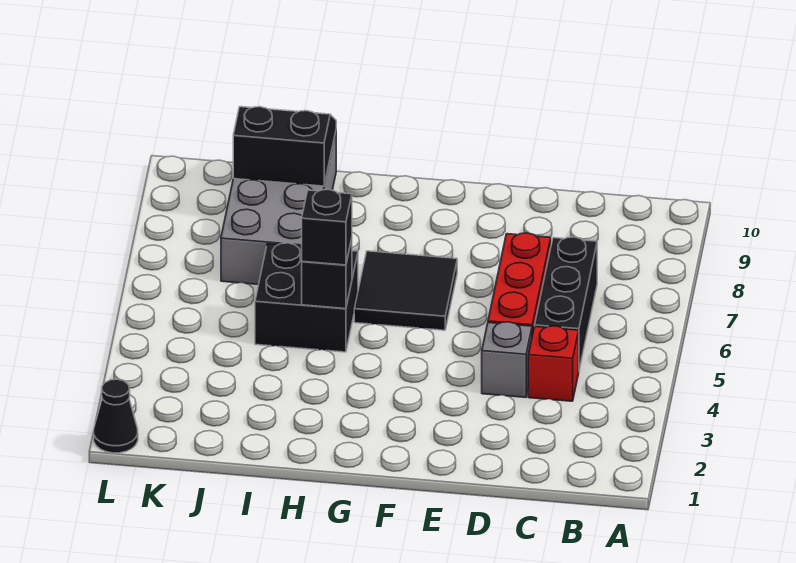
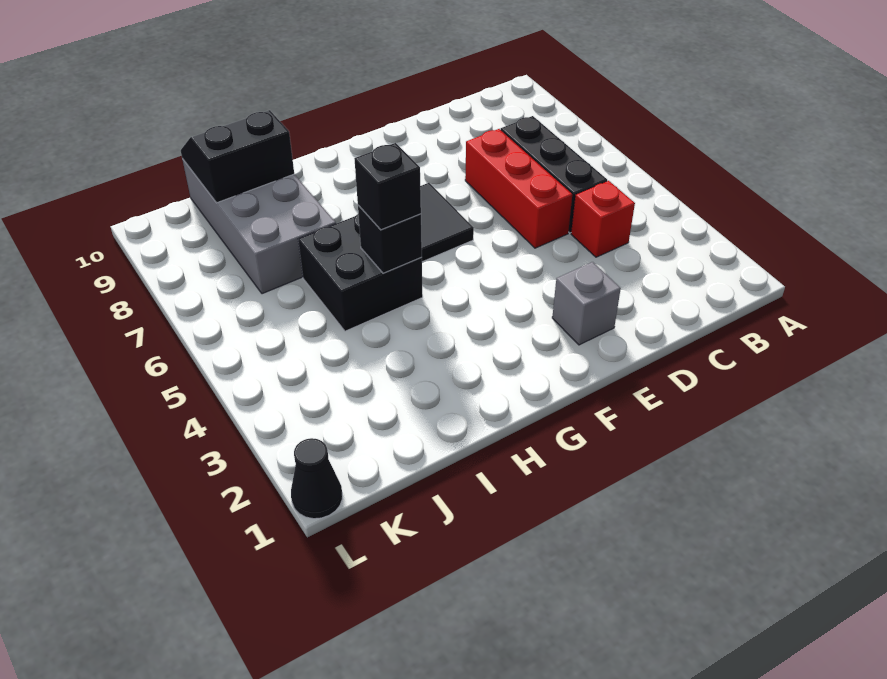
grey brick D4 level 1 -> grey brick E2 level 1

